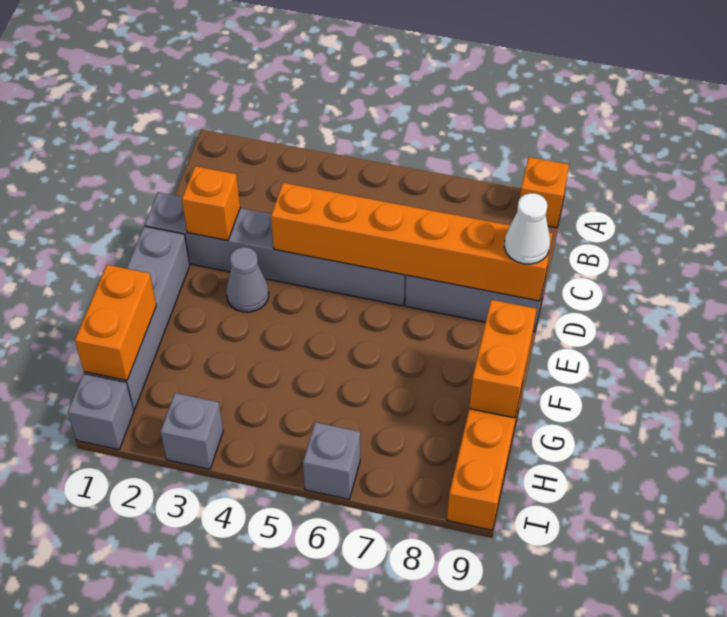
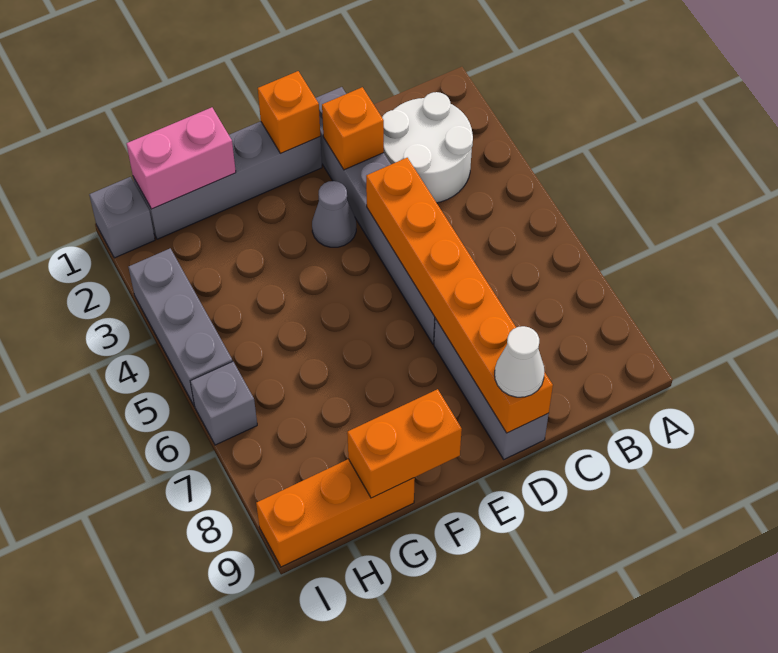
orange brick A9 level 1 -> orange brick E1 level 2
none -> white round brick B2:C3 level 1
orange brick G1:H1 level 2 -> pink brick G1:H1 level 2
grey brick I3 level 1 -> grey brick I3:I5 level 1

